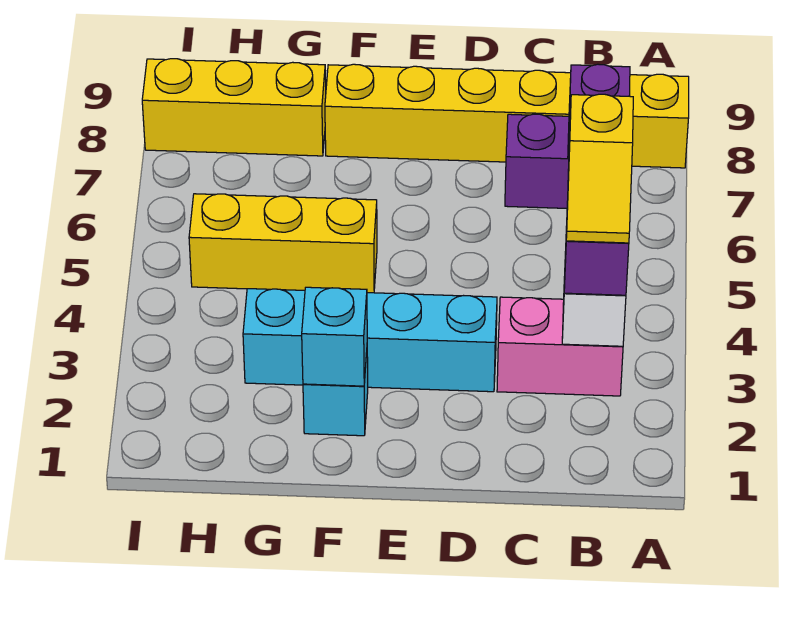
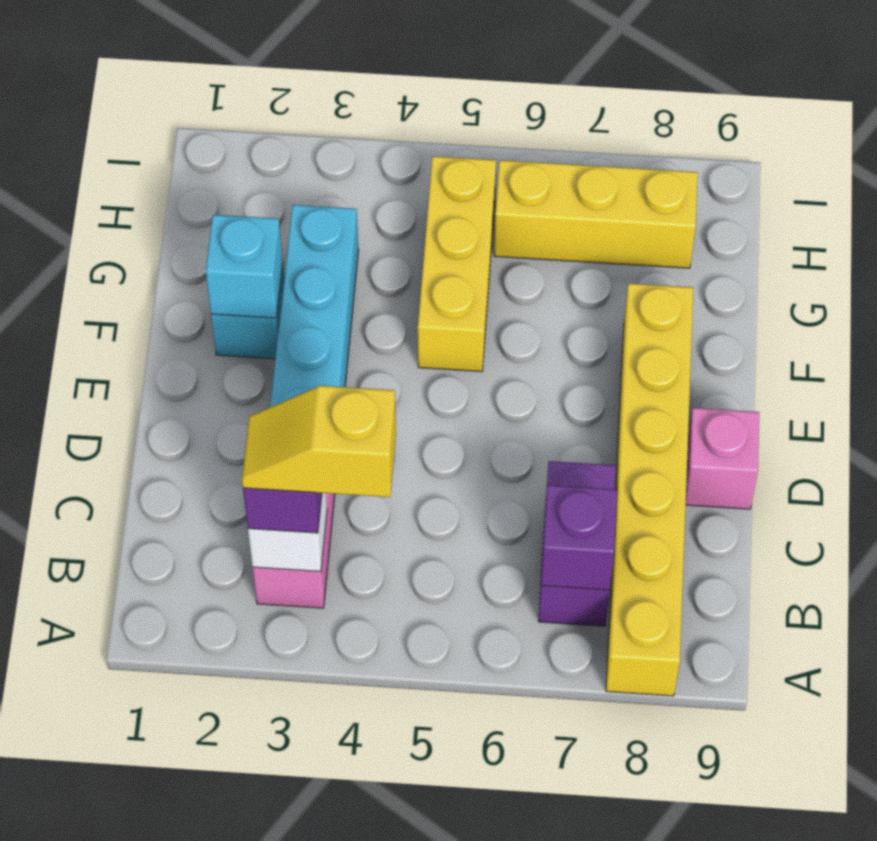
none -> pink brick D9 level 1
yellow brick G8:I8 level 1 -> yellow brick H6:H8 level 1

